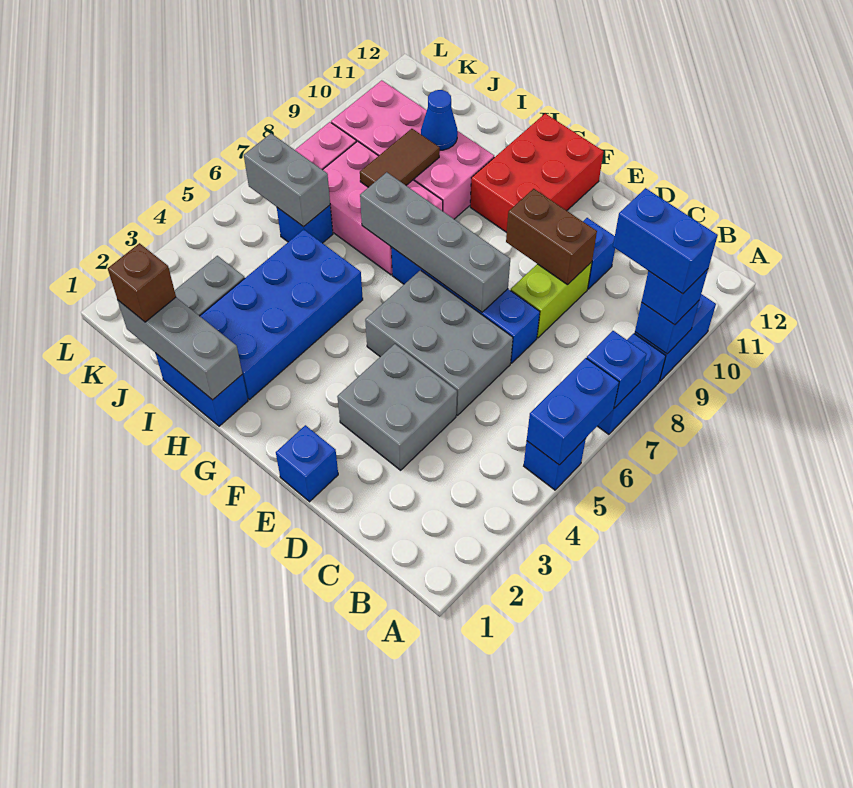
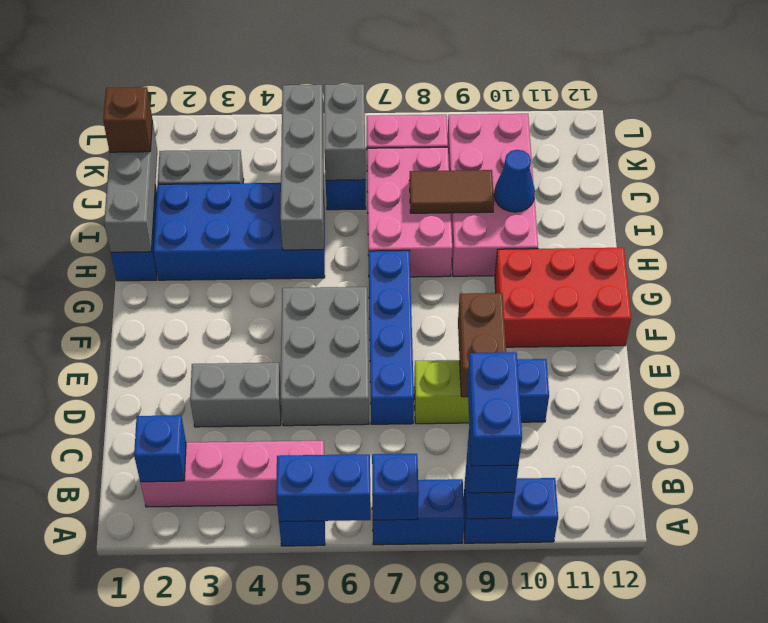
none -> pink brick B2:B5 level 1
grey brick D3:E4 level 1 -> grey brick D3:D4 level 1
blue brick E1 level 1 -> blue brick B2 level 2
grey brick E7:H7 level 2 -> grey brick H5:K5 level 2

